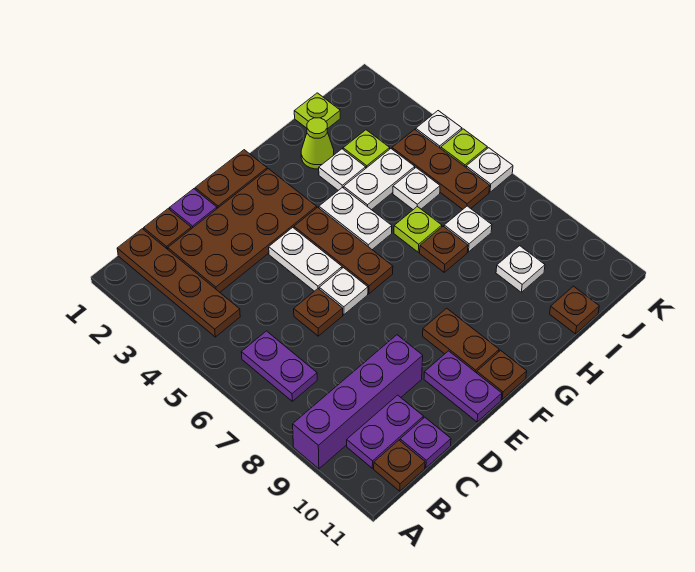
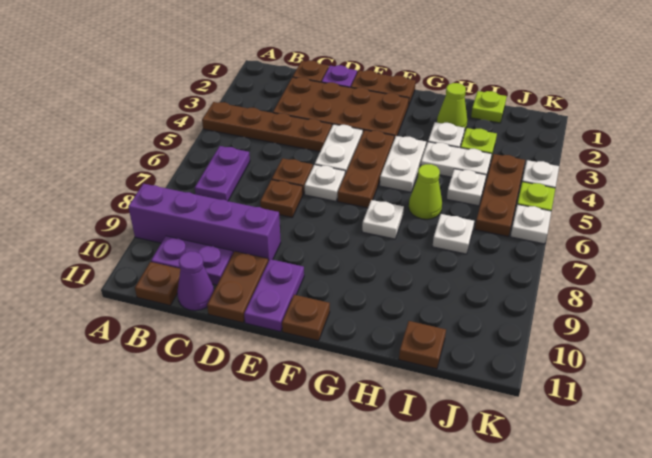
brown plate B1:B4 level 1 -> brown plate A4:D4 level 1
purple plate C11 level 1 -> purple cone C11 level 1
brown plate F9:F10 level 1 -> brown plate D10:D11 level 1
lime plate H6 level 1 -> lime cone H6 level 1
brown plate H7 level 1 -> brown plate D7 level 1
white plate I9 level 1 -> white plate G7 level 1

